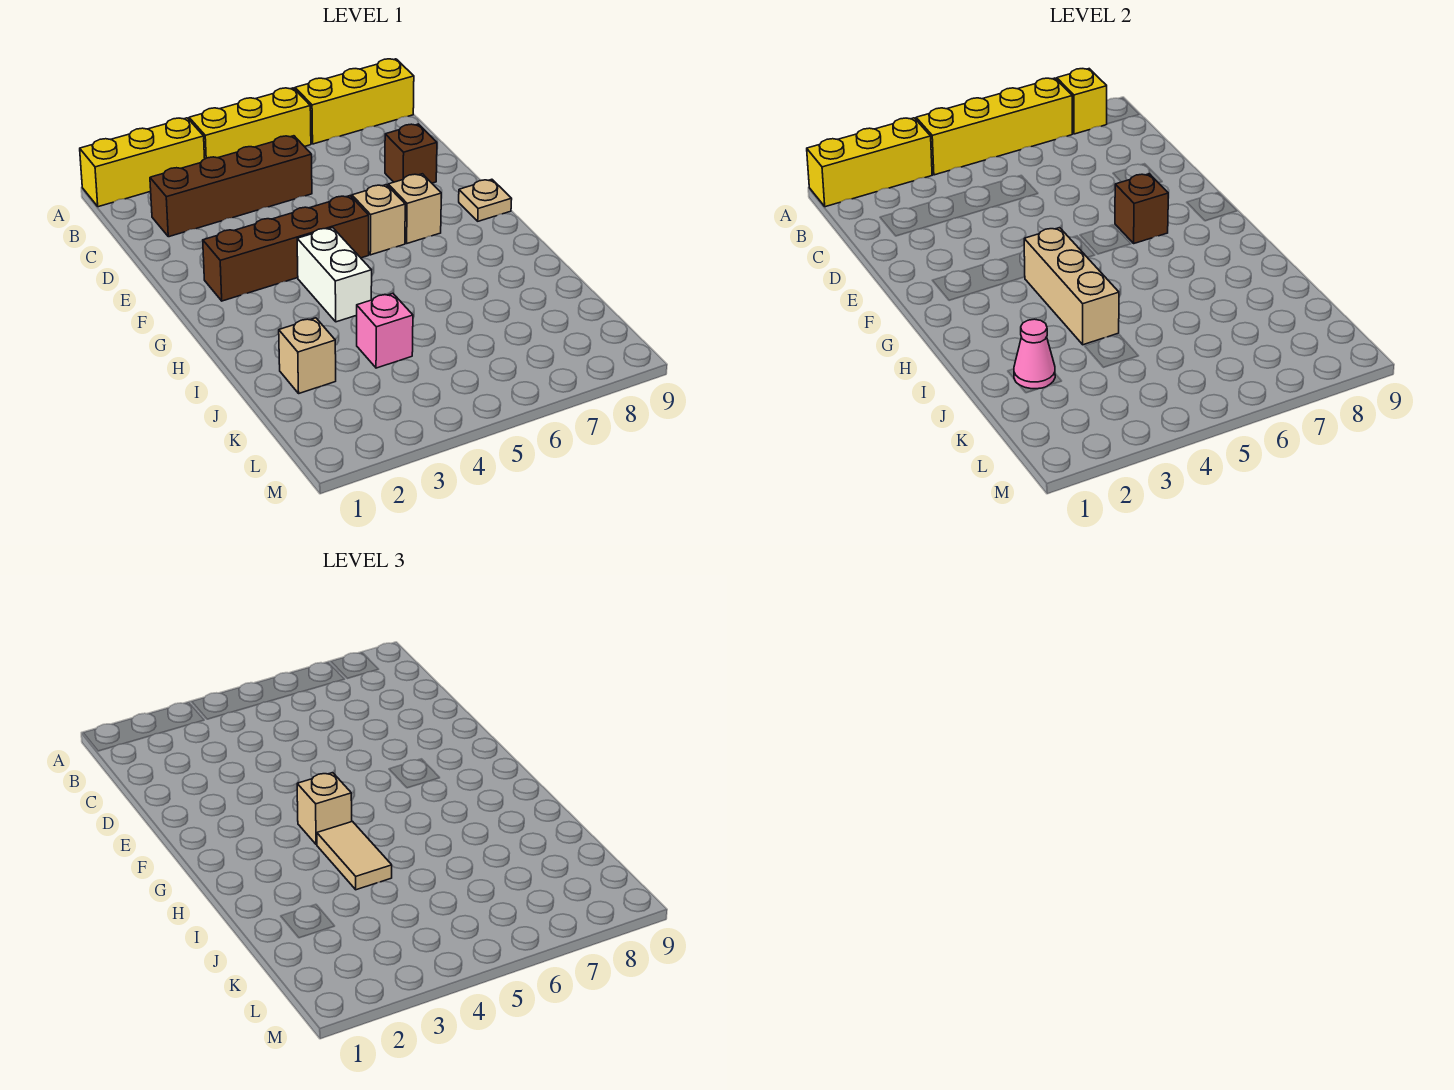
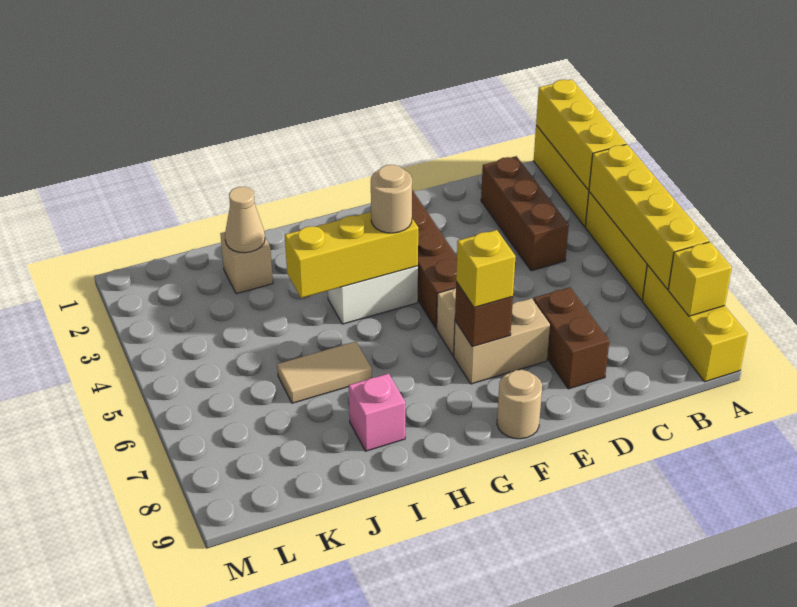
brown brick C2:C5 level 1 -> brown brick C2:C4 level 1
brown brick D8 level 1 -> brown brick D7:D8 level 1
tan brick F7 level 1 -> tan brick E7:F7 level 1
none -> yellow brick F7 level 3
tan plate F9 level 1 -> tan round brick F9 level 1
tan brick G4:I4 level 2 -> yellow brick G4:I4 level 2
tan brick G4 level 3 -> tan round brick G4 level 3
tan tile H4:I4 level 3 -> tan tile I6:J6 level 1
pink cone J2 level 2 -> tan cone J2 level 2
pink brick J4 level 1 -> pink brick I8 level 1

